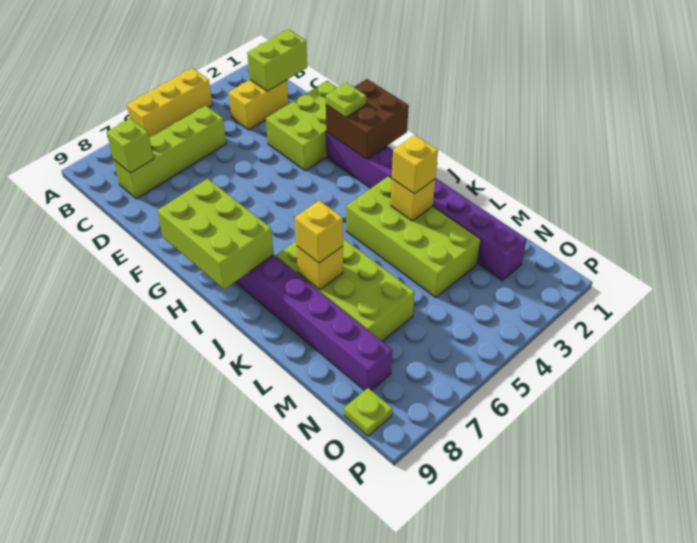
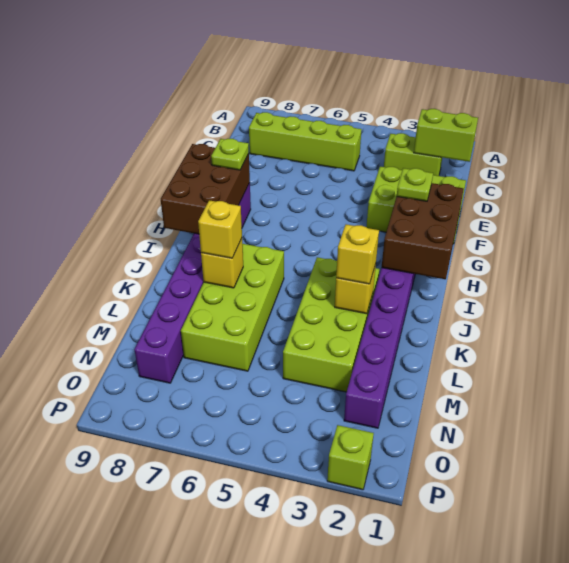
yellow brick A4:A6 level 1 -> none
yellow brick C2:C3 level 1 -> lime brick C2:C3 level 1
lime brick C8 level 2 -> lime brick P2 level 1
brown brick G1:H2 level 2 -> brown brick G1:I2 level 2
lime brick G8:I9 level 2 -> brown brick G8:I9 level 2
lime plate O9 level 1 -> lime plate G8 level 3

